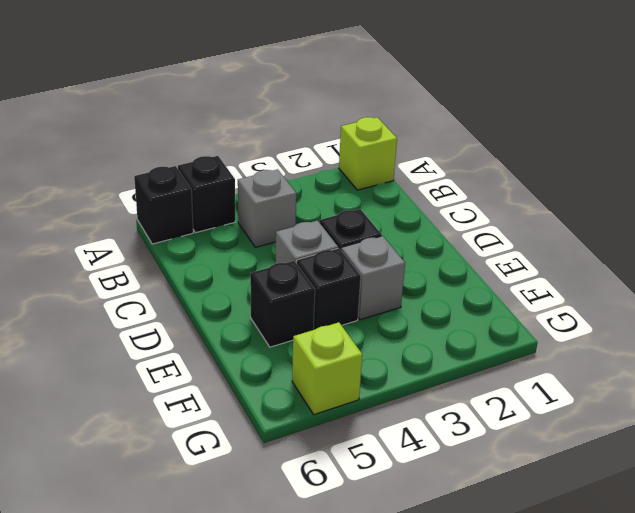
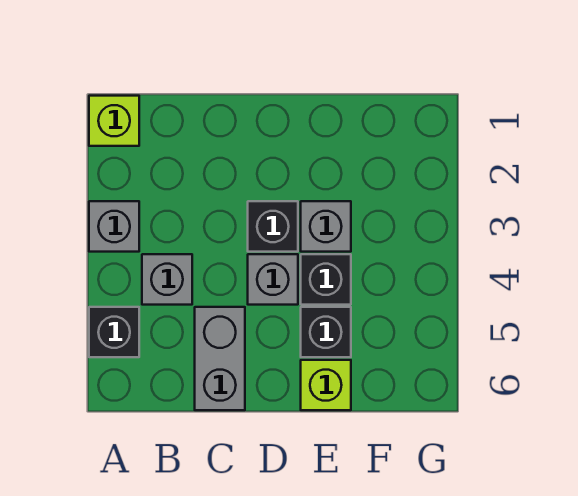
none -> grey brick A3 level 1
black brick A6 level 1 -> none
none -> grey brick C5:C6 level 1
lime brick G5 level 1 -> lime brick E6 level 1

